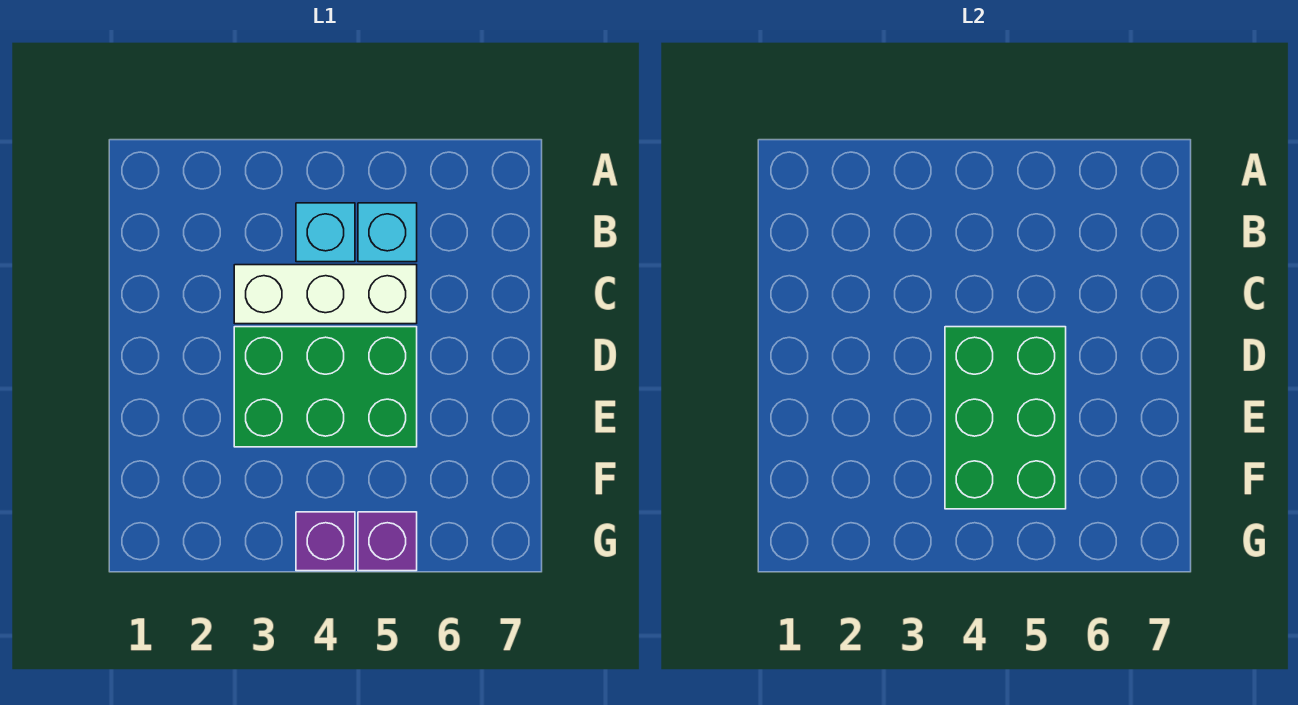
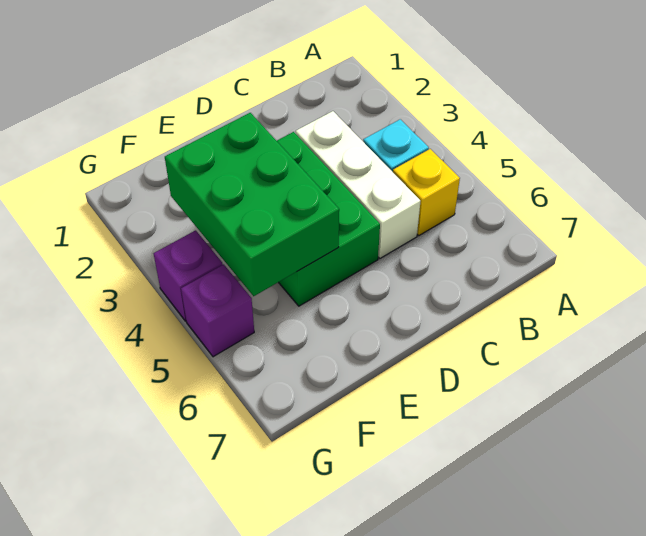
cyan brick B5 level 1 -> yellow brick B5 level 1
green brick D4:F5 level 2 -> green brick E3:F5 level 2

